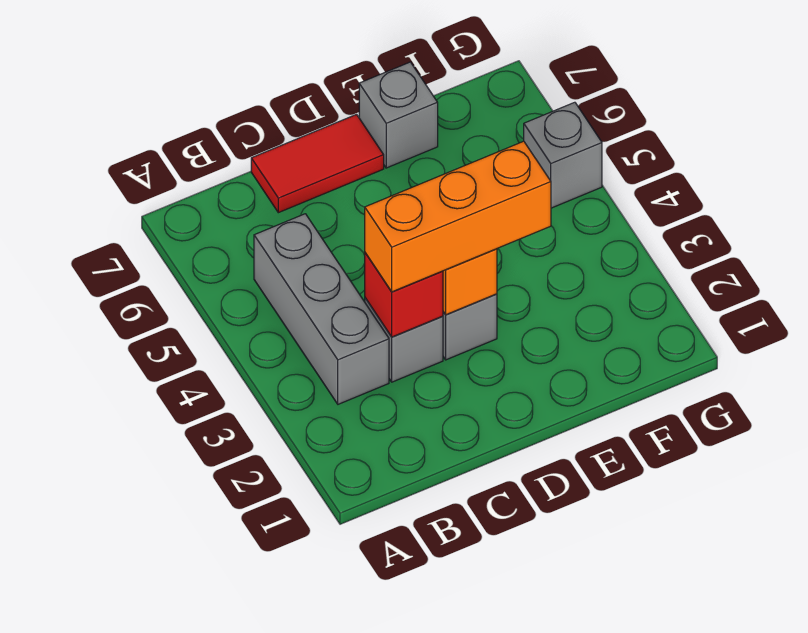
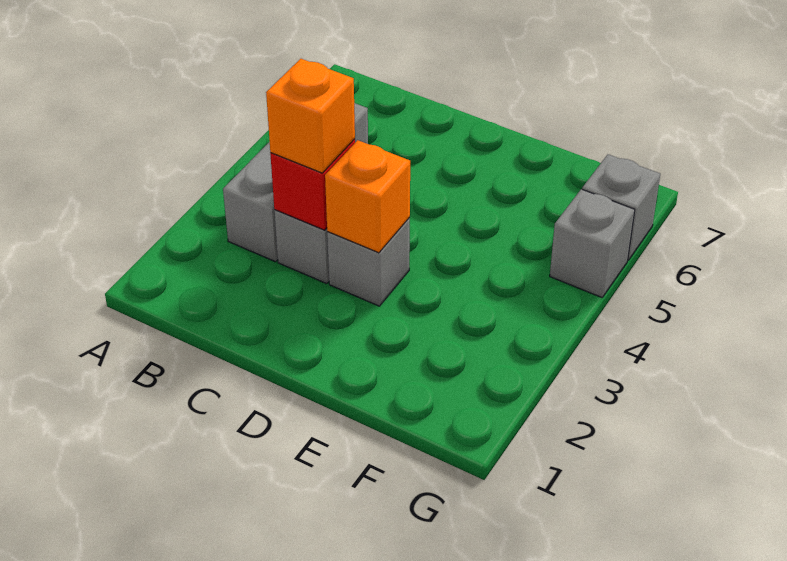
orange brick C3:E3 level 3 -> orange brick C3 level 3
red tile C7:D7 level 1 -> none
grey brick E7 level 1 -> grey brick G6 level 1

